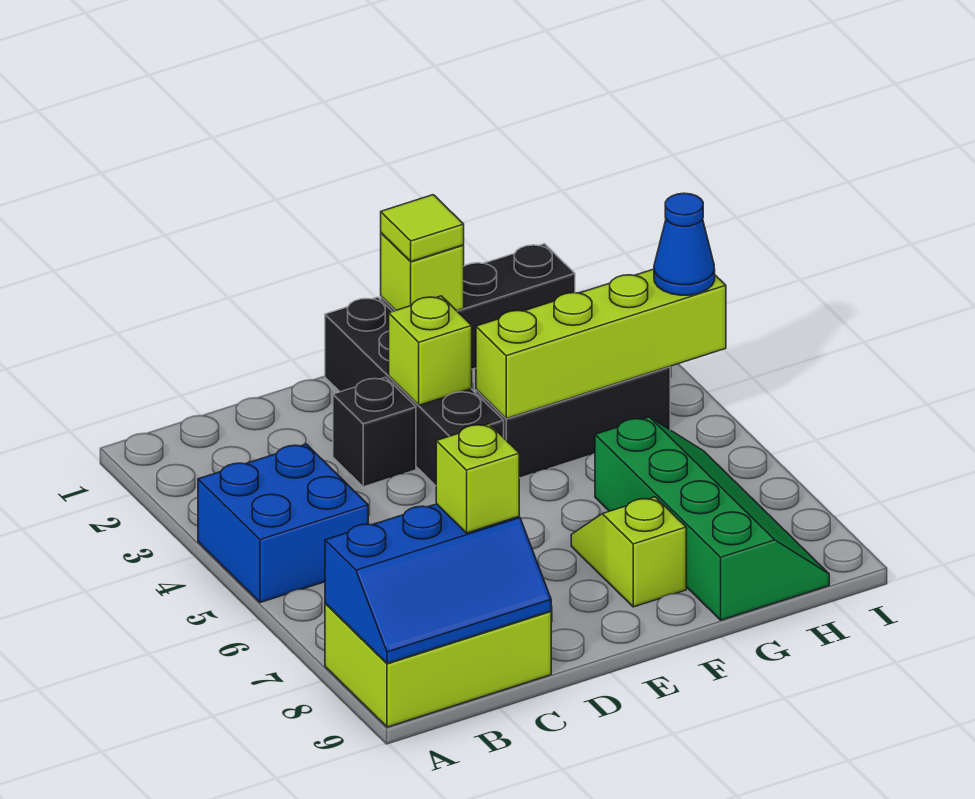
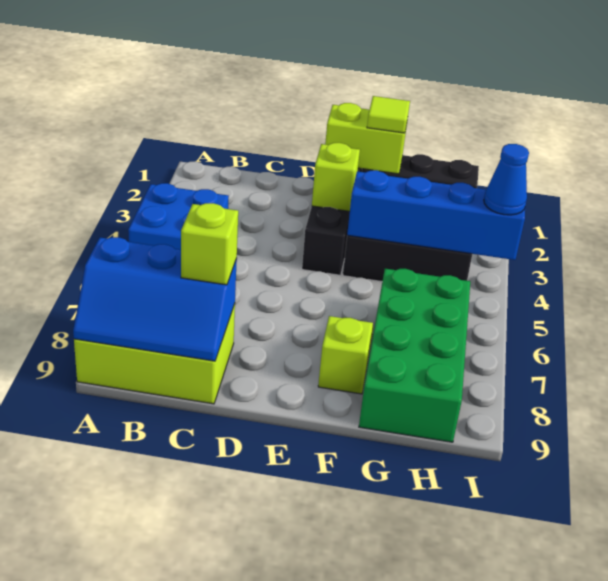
black brick D3 level 1 -> none
lime brick F1 level 2 -> lime brick E1:F1 level 2
lime brick F4:I4 level 2 -> blue brick F4:I4 level 2
green slope G6:H9 level 1 top G -> green brick G6:H9 level 1

